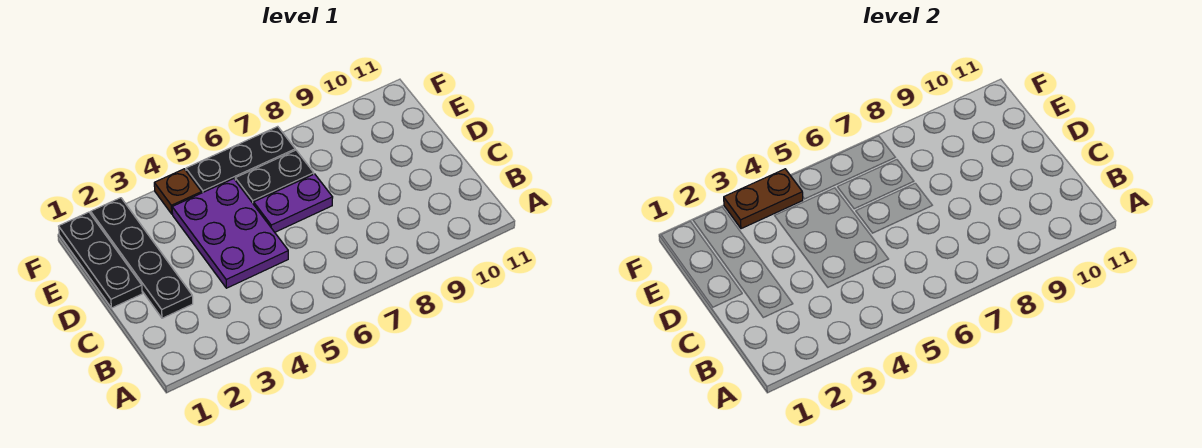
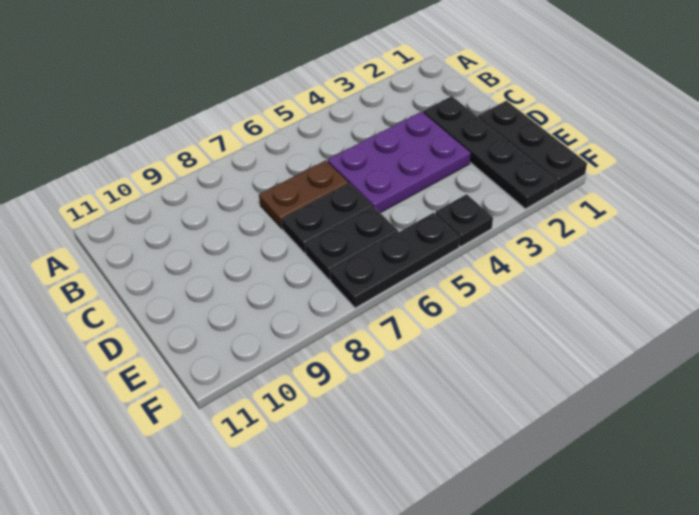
purple plate C4:E5 level 1 -> purple plate C3:D5 level 1
purple plate D6:D7 level 1 -> black plate D6:D7 level 1
brown plate F3:F4 level 2 -> brown plate C6:C7 level 1
brown plate F4 level 1 -> black plate F4 level 1

